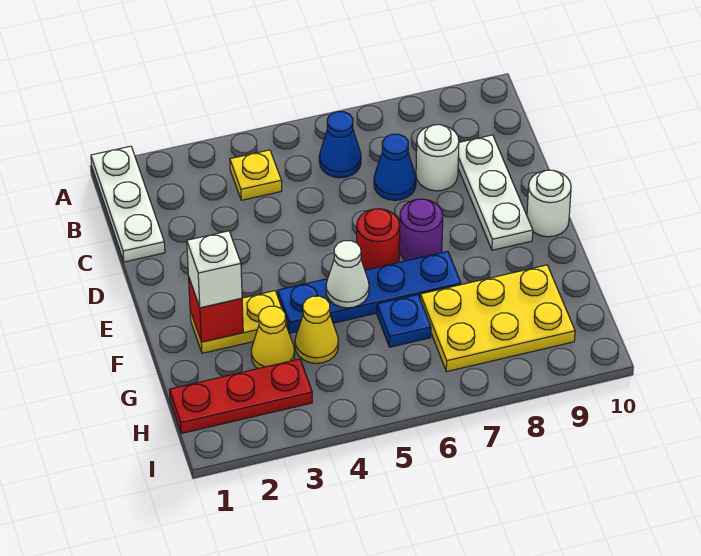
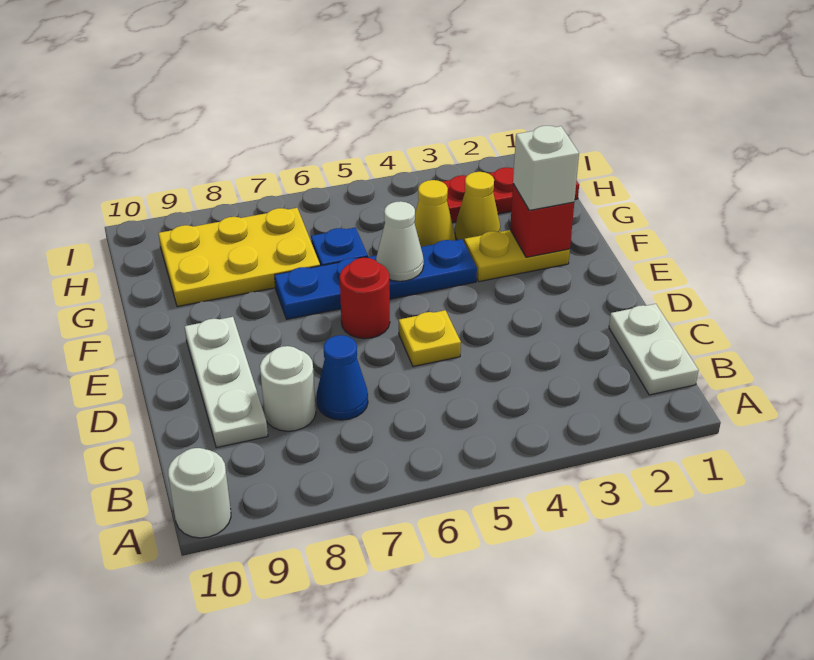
white plate A1:C1 level 1 -> white plate B1:C1 level 1
yellow plate B4 level 1 -> yellow plate D5 level 1
blue cone B6 level 1 -> none
purple round brick E7 level 1 -> none
white round brick E10 level 1 -> white round brick A10 level 1

